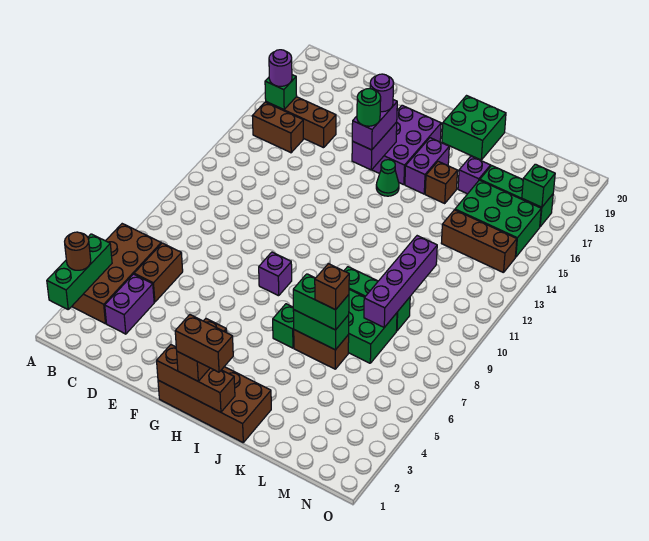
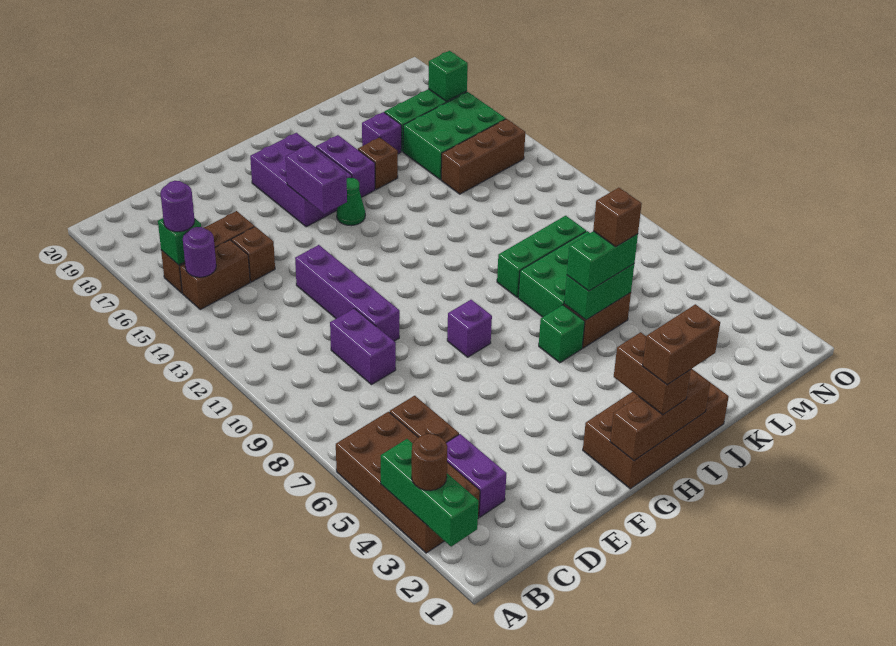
none -> brown brick D15 level 1
purple brick G15:G16 level 3 -> purple brick D9:D10 level 1
green round brick G15 level 4 -> none
purple round brick G16 level 4 -> purple round brick B15 level 2
green brick I19:J20 level 1 -> none
purple brick L8:L11 level 2 -> purple brick E10:E13 level 1

